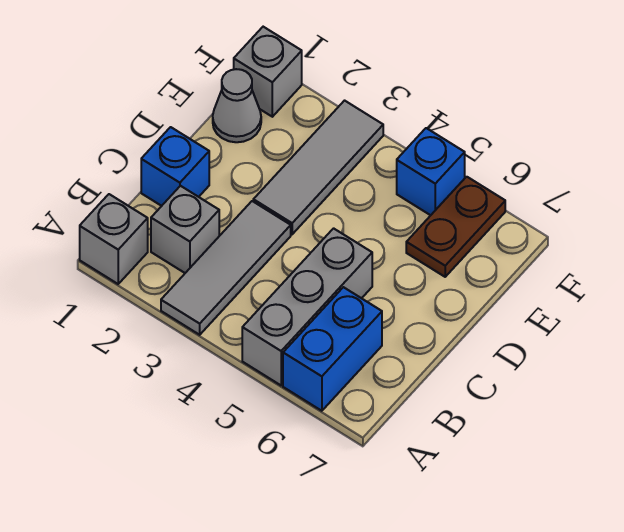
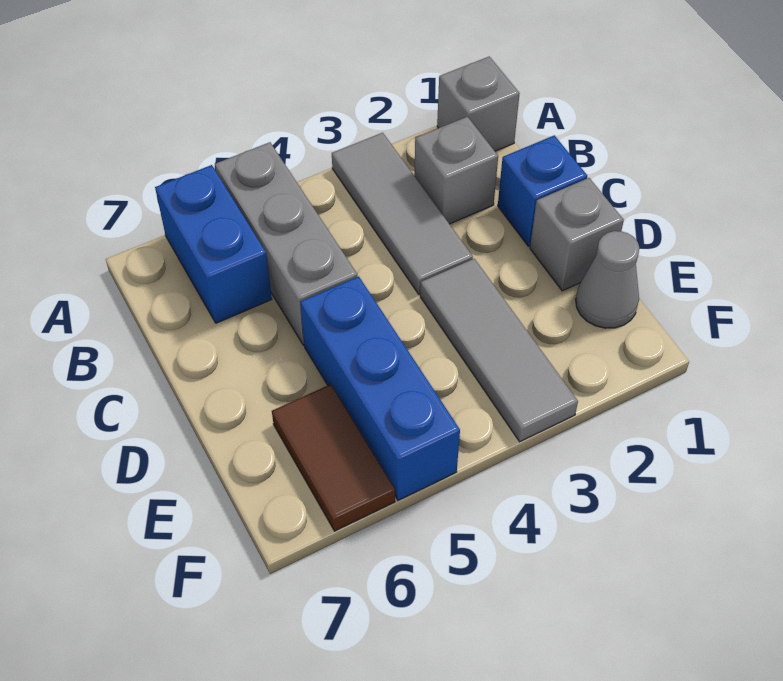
brown plate E6:F6 level 1 -> brown tile E6:F6 level 1
grey brick F1 level 1 -> grey brick D1 level 1
blue brick F5 level 1 -> blue brick D5:F5 level 1

